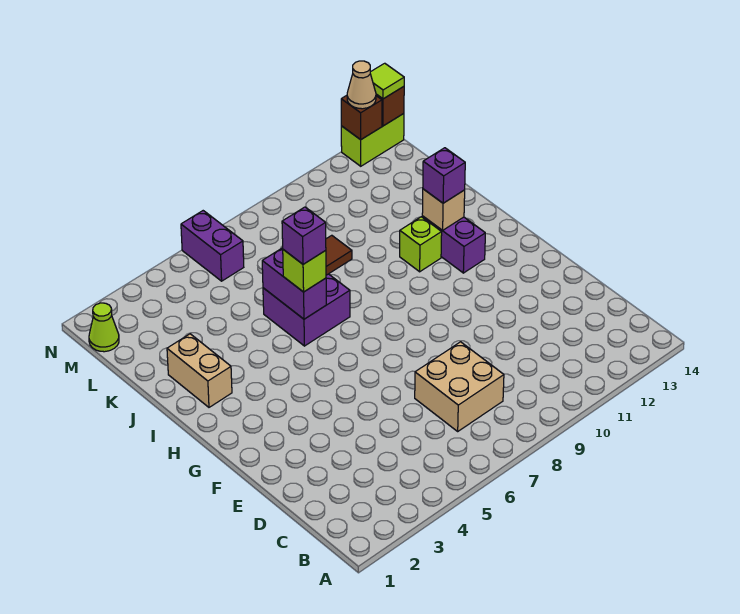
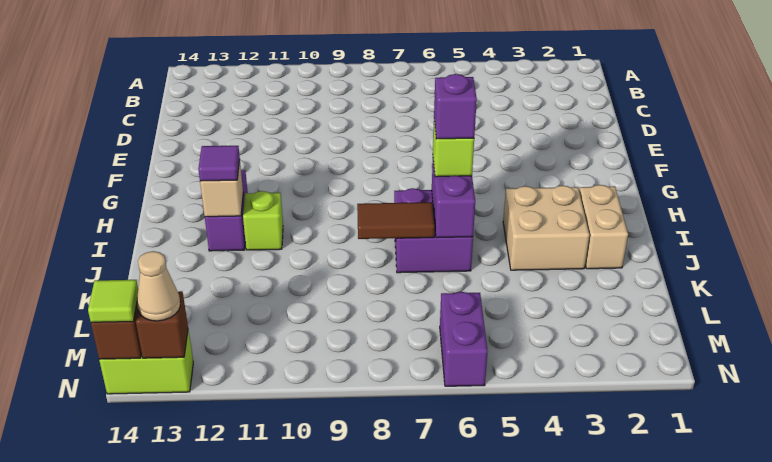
tan brick C7:D8 level 1 -> tan brick I3:J4 level 1
purple brick I12 level 3 -> purple tile I12 level 3
lime cone M1 level 1 -> none

